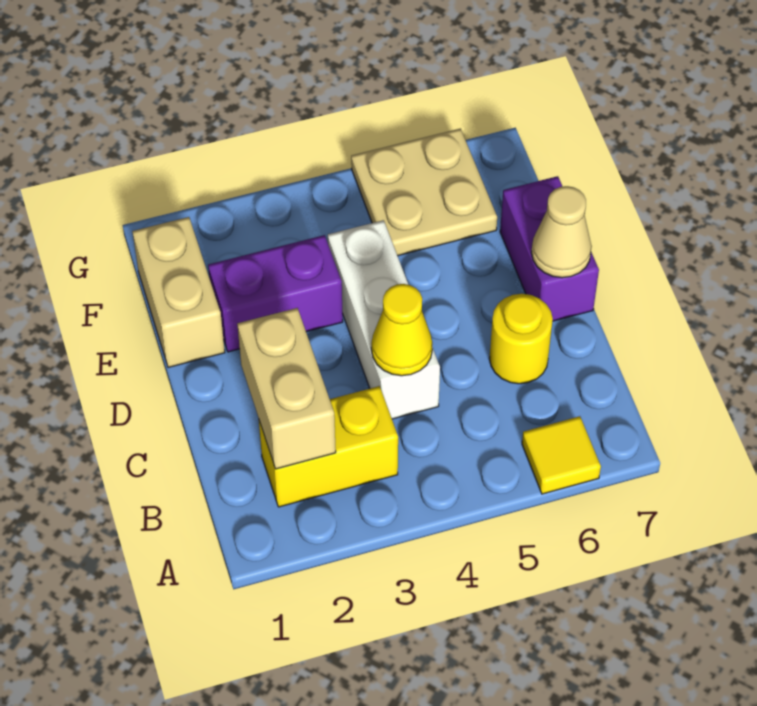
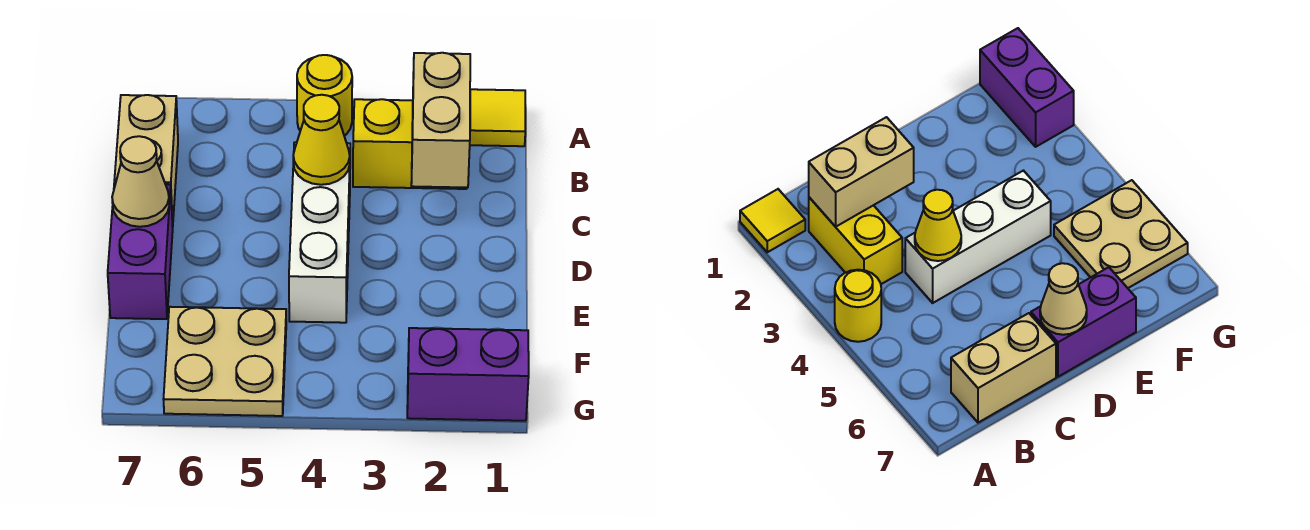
yellow tile A6 level 1 -> yellow tile A1 level 1
yellow round brick C6 level 1 -> yellow round brick A4 level 1
tan brick E1:F1 level 1 -> tan brick B7:C7 level 1
purple brick E2:E3 level 1 -> purple brick G1:G2 level 1

